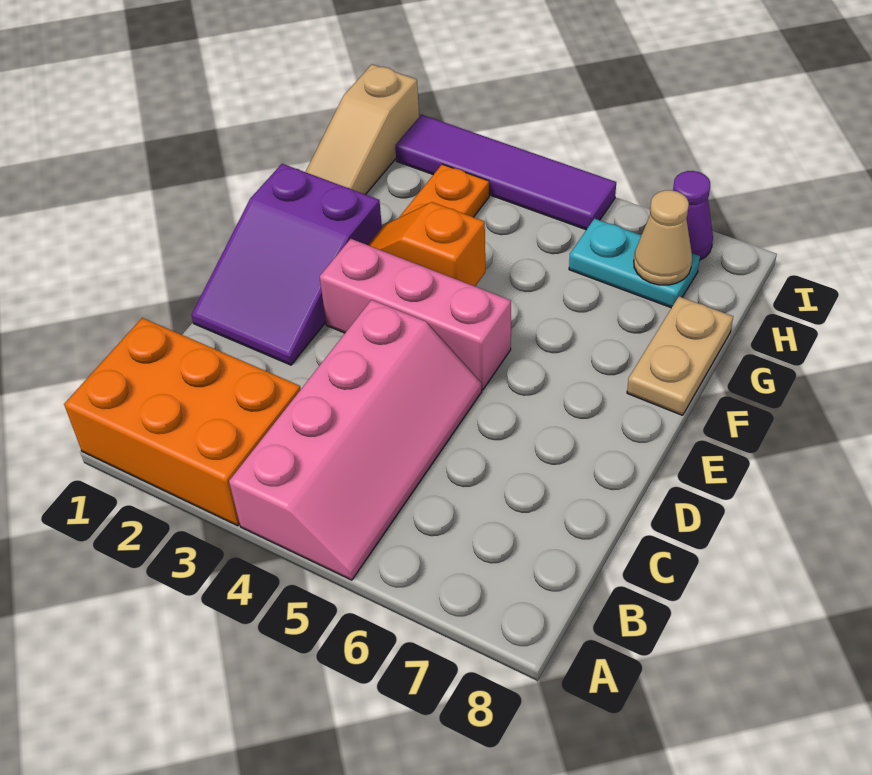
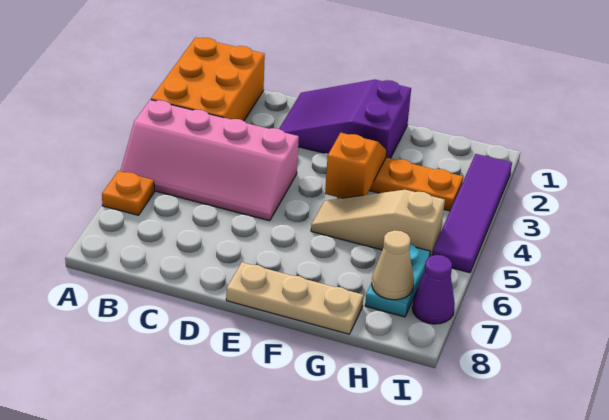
none -> orange plate A6 level 1
pink brick E3:E5 level 1 -> none
tan plate F8:G8 level 1 -> tan plate E8:G8 level 1
tan slope G1:I1 level 1 top I -> tan slope F5:H5 level 1 top H

